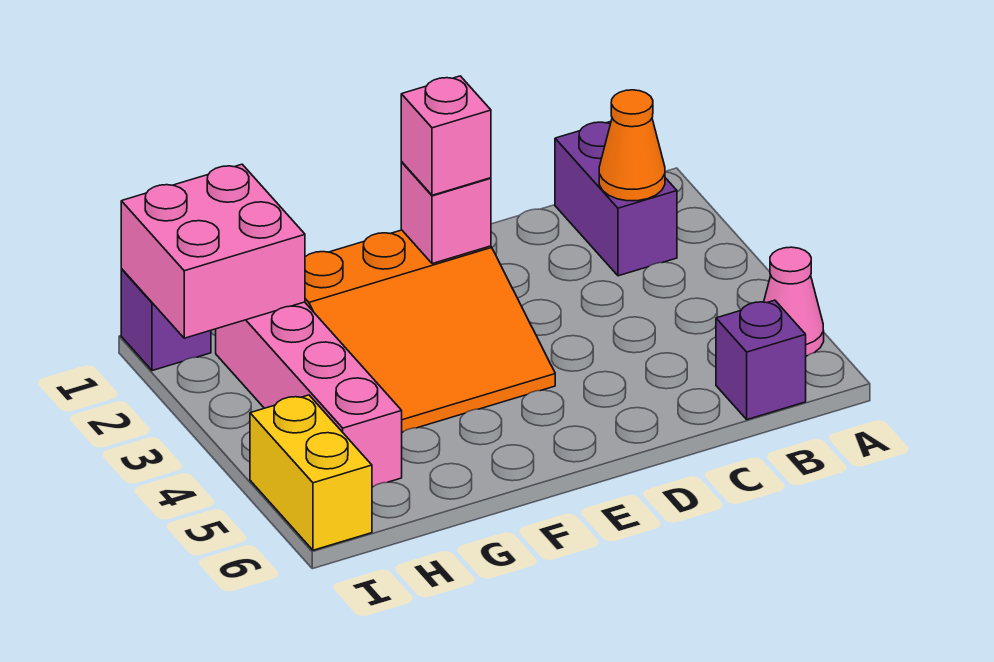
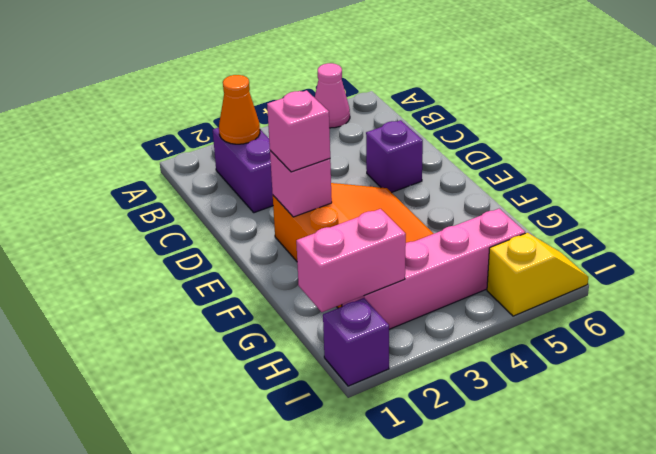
purple brick B1:B2 level 1 -> purple brick B2:C2 level 1
purple brick B6 level 1 -> purple brick D5 level 1
pink brick H1:I2 level 2 -> pink brick H1:H2 level 2
yellow brick I5:I6 level 1 -> yellow slope I5:I6 level 1 top 5

